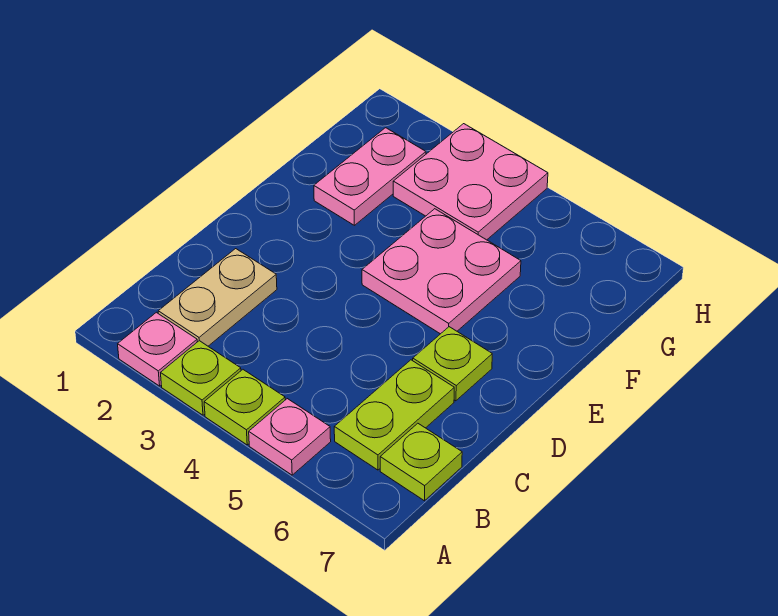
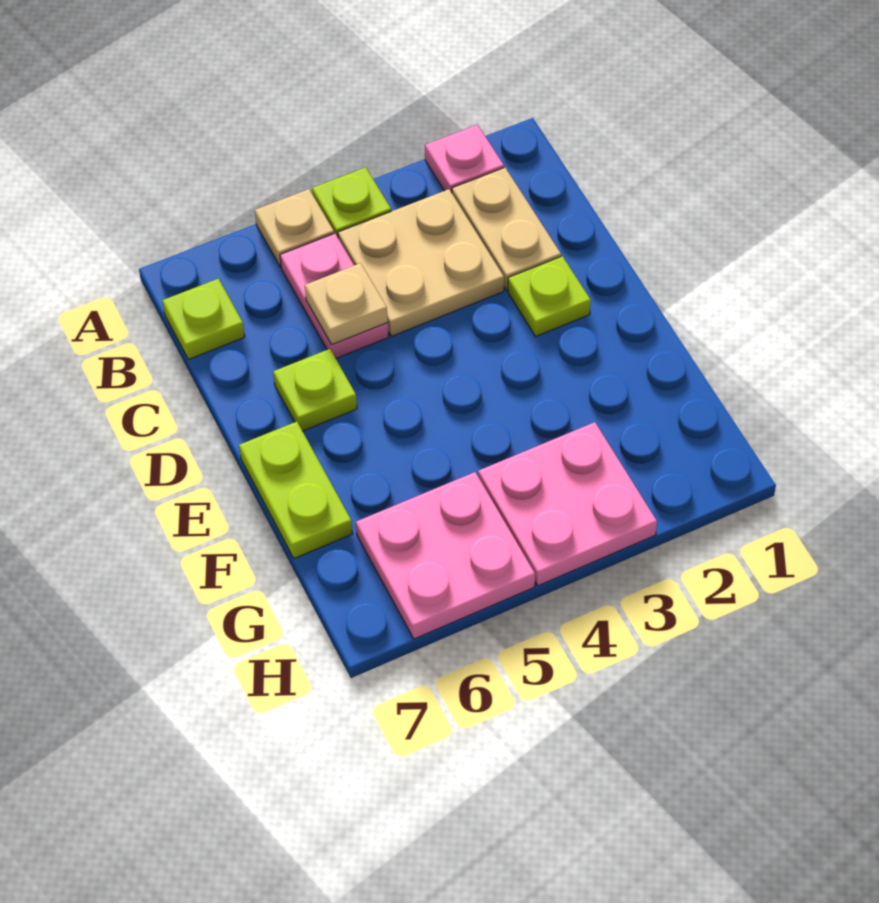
lime plate A3 level 1 -> lime plate D2 level 1
pink plate A5 level 1 -> tan plate A5 level 1
none -> tan plate B3:C4 level 1
lime plate B6:C6 level 1 -> lime plate E7:F7 level 1
none -> tan plate C5 level 2
pink plate E4:F5 level 1 -> pink plate G5:H6 level 1
pink plate F2:G2 level 1 -> pink plate B5:C5 level 1

